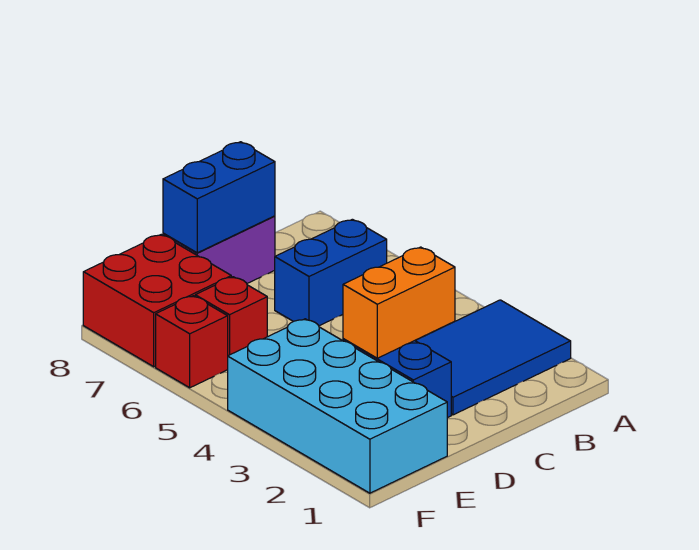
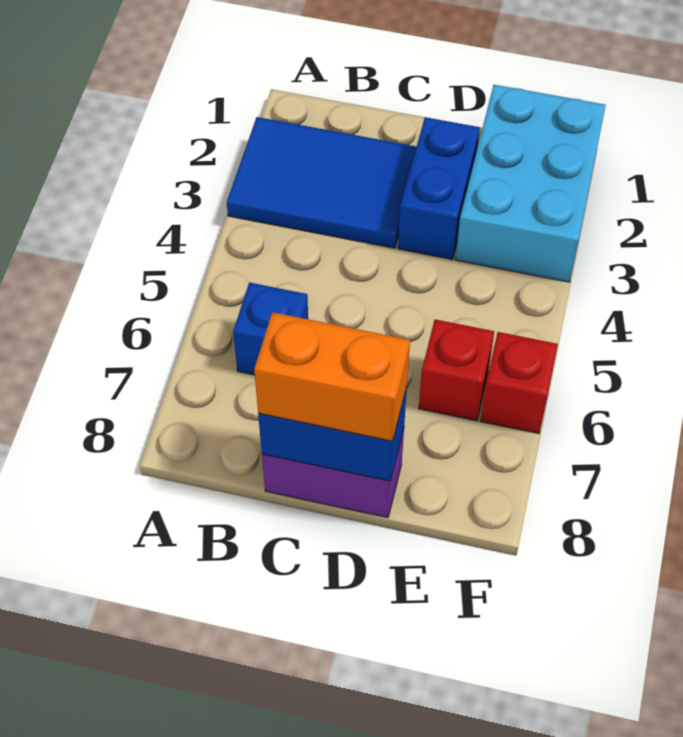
blue brick B6:C6 level 1 -> blue brick B6 level 1
orange brick C3:D3 level 2 -> orange brick C8:D8 level 3
cyan brick E1:F4 level 1 -> cyan brick E1:F3 level 1
red brick E7:F8 level 1 -> none

